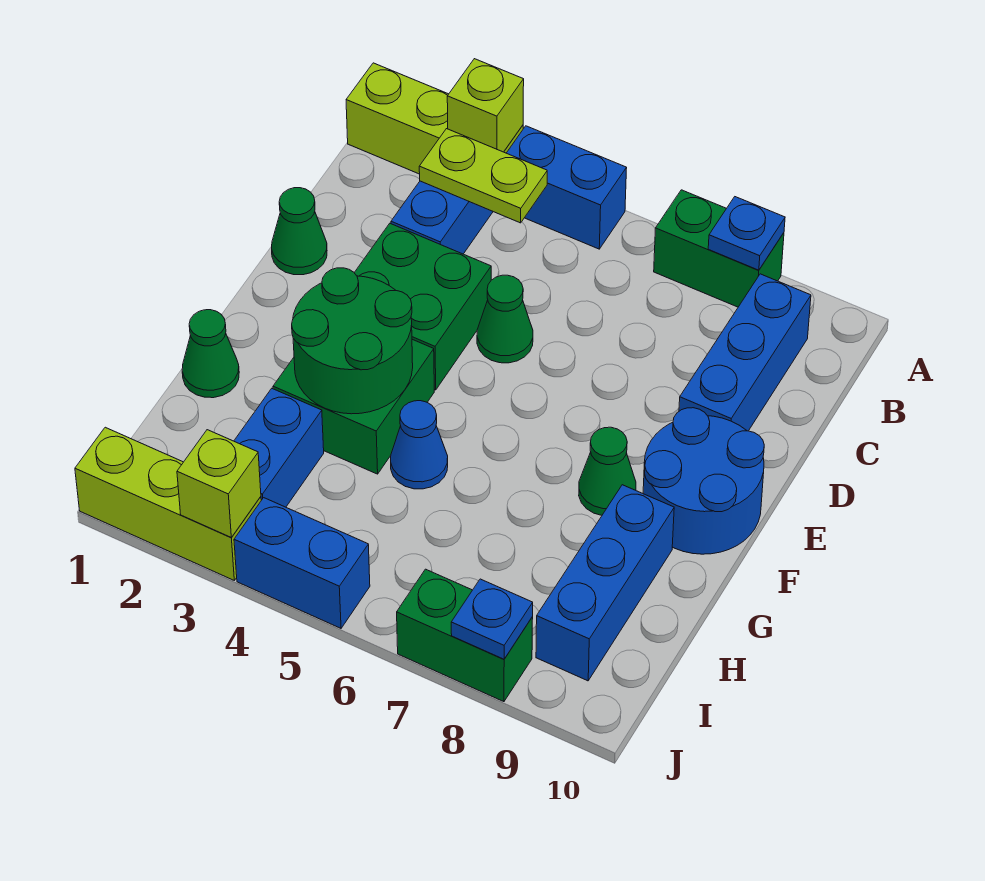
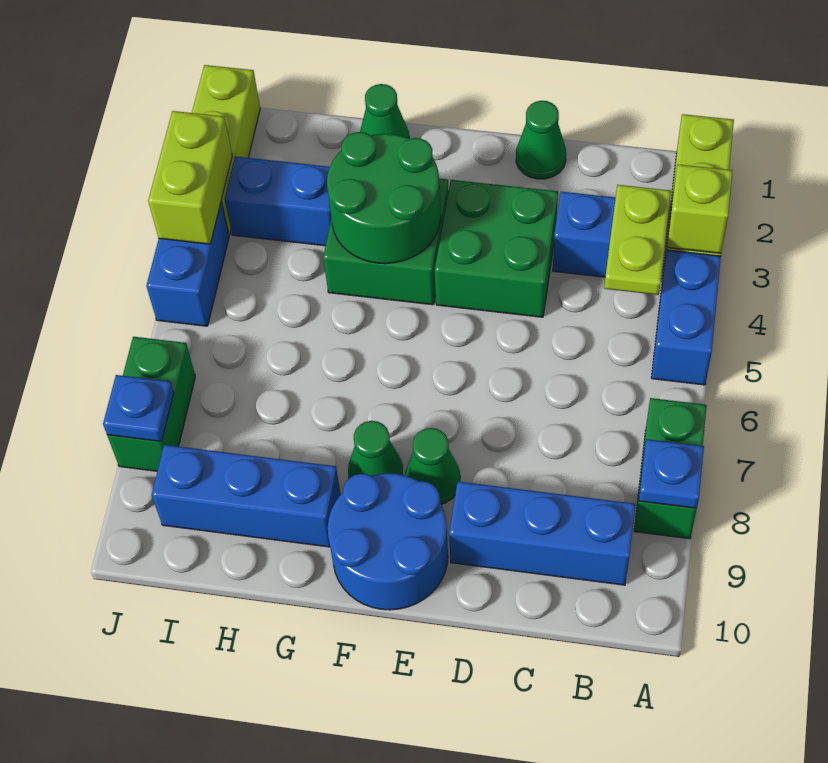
green cone D5 level 1 -> green cone E8 level 1
blue cone G5 level 1 -> none
lime brick J3 level 2 -> lime brick J3:J4 level 2

